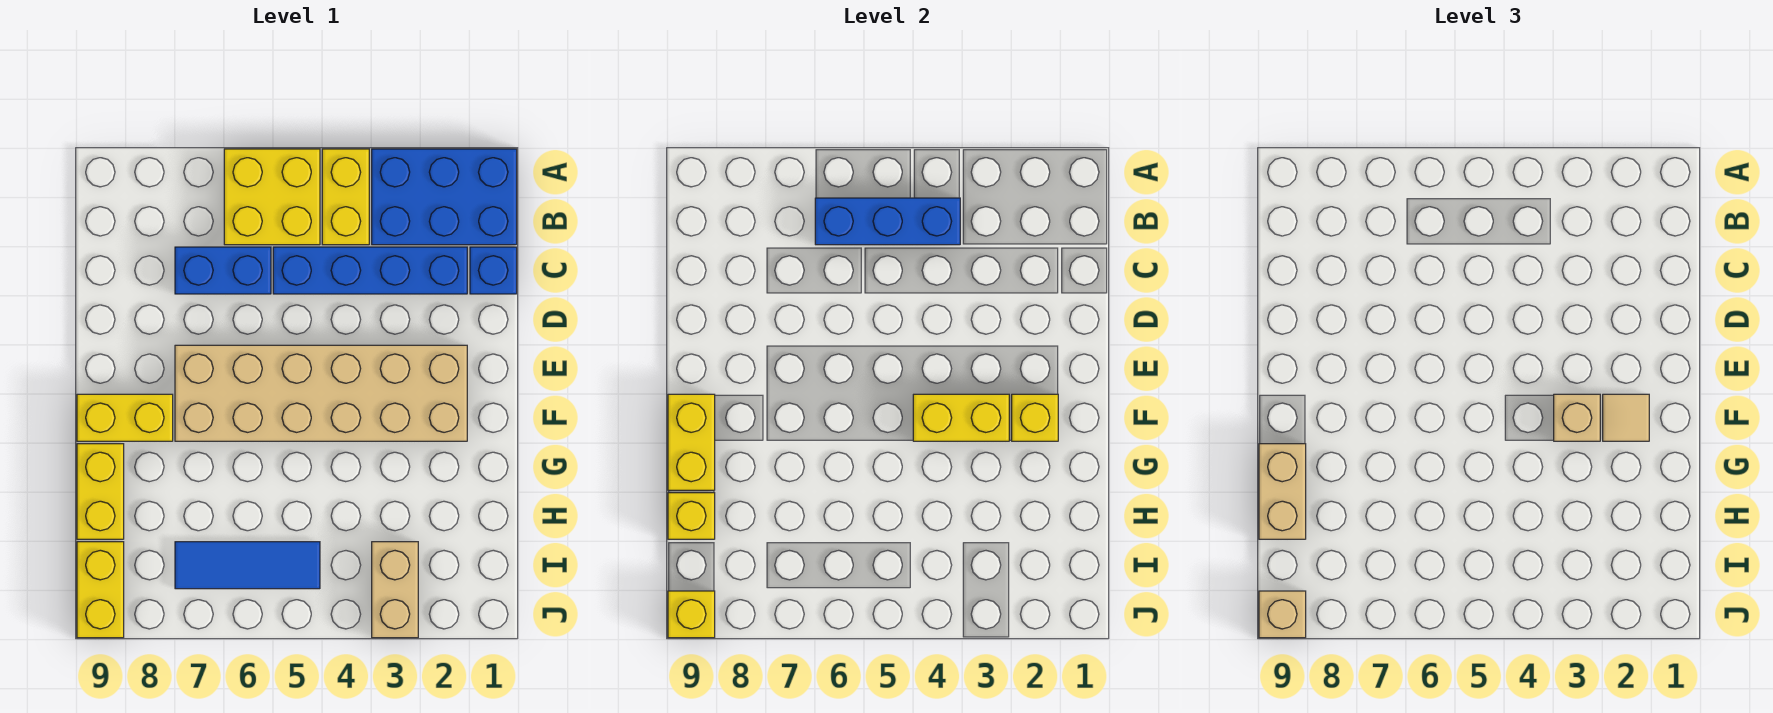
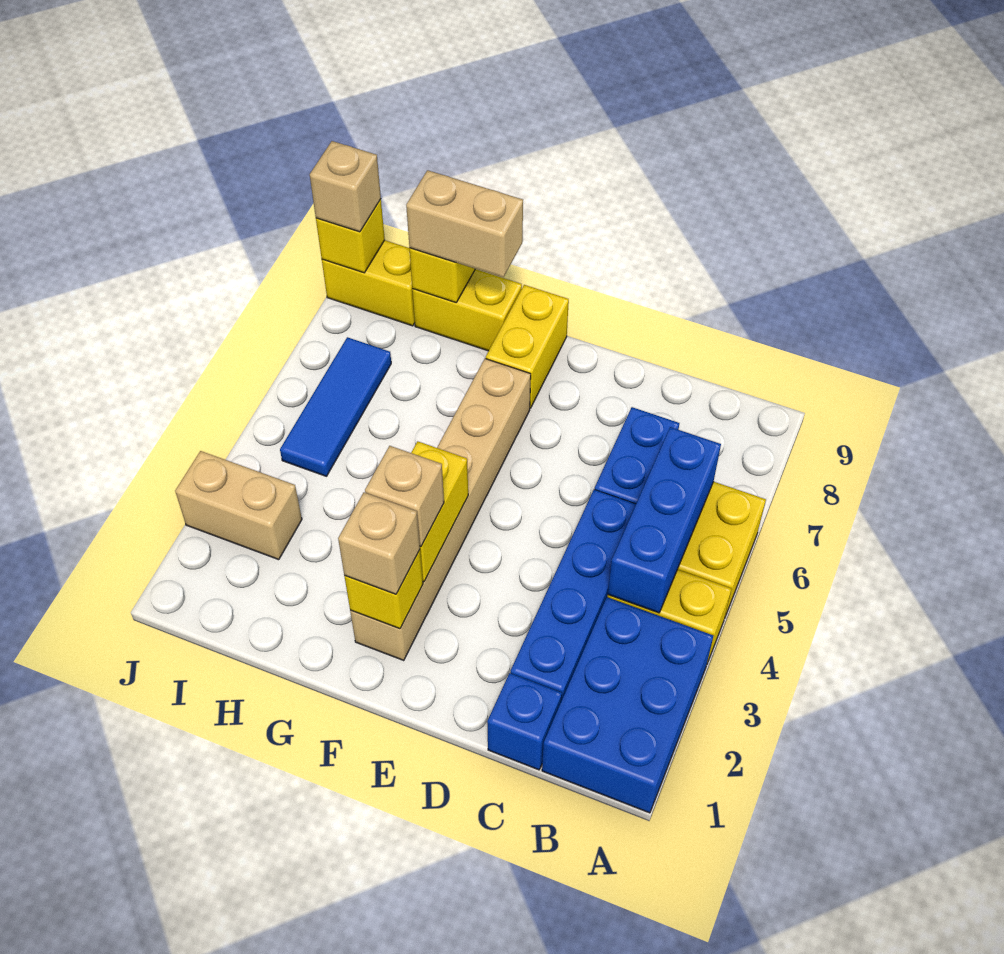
tan brick E2:F7 level 1 -> tan brick F2:F7 level 1
tan tile F2 level 3 -> tan brick F2 level 3
yellow brick F9:G9 level 2 -> none

